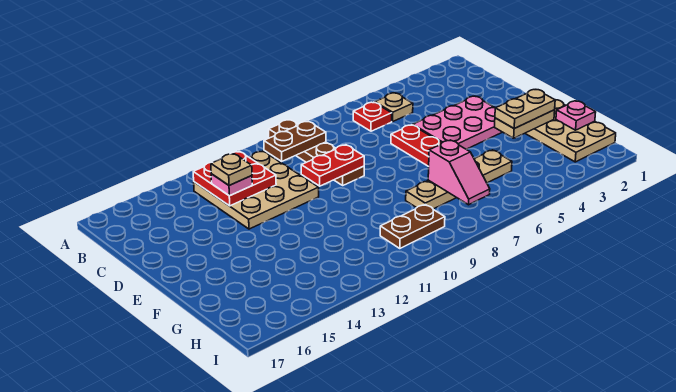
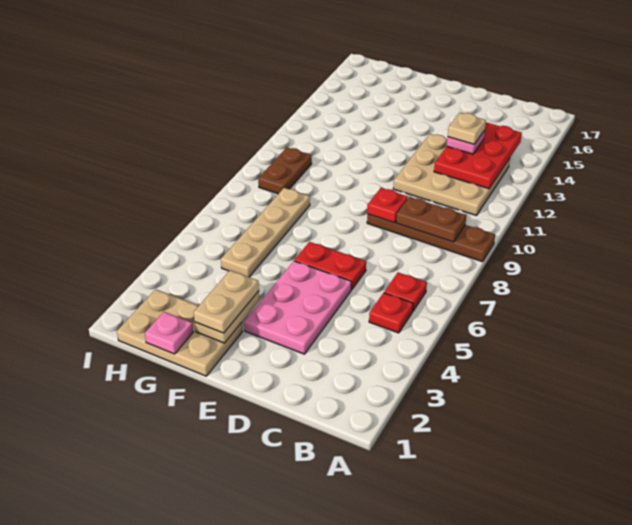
tan plate B5 level 1 -> red plate B5 level 1
brown plate B9:B10 level 2 -> brown plate B9:C9 level 2
red plate B12:C13 level 2 -> red plate B12:C14 level 2
red plate D9:D10 level 2 -> red plate D9 level 2
pink slope G7:H7 level 2 top G -> none

